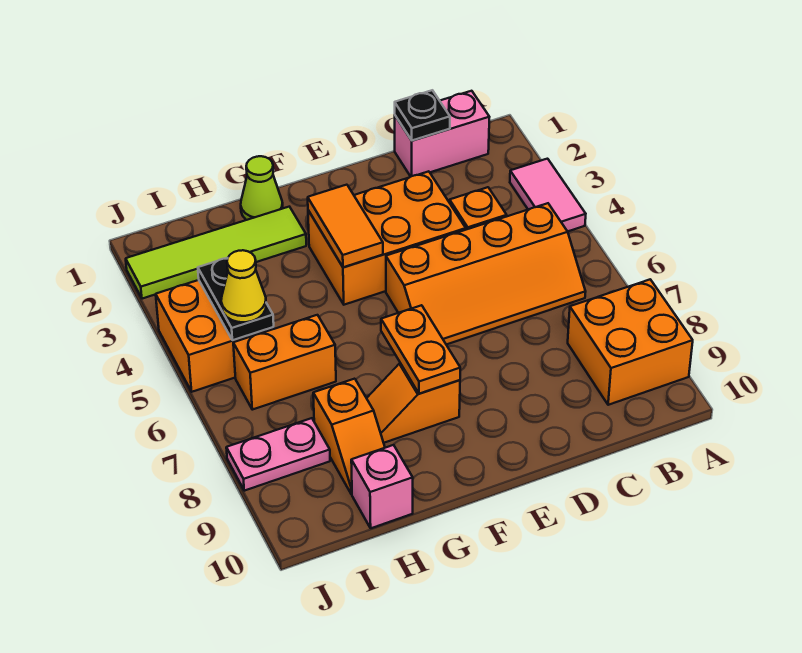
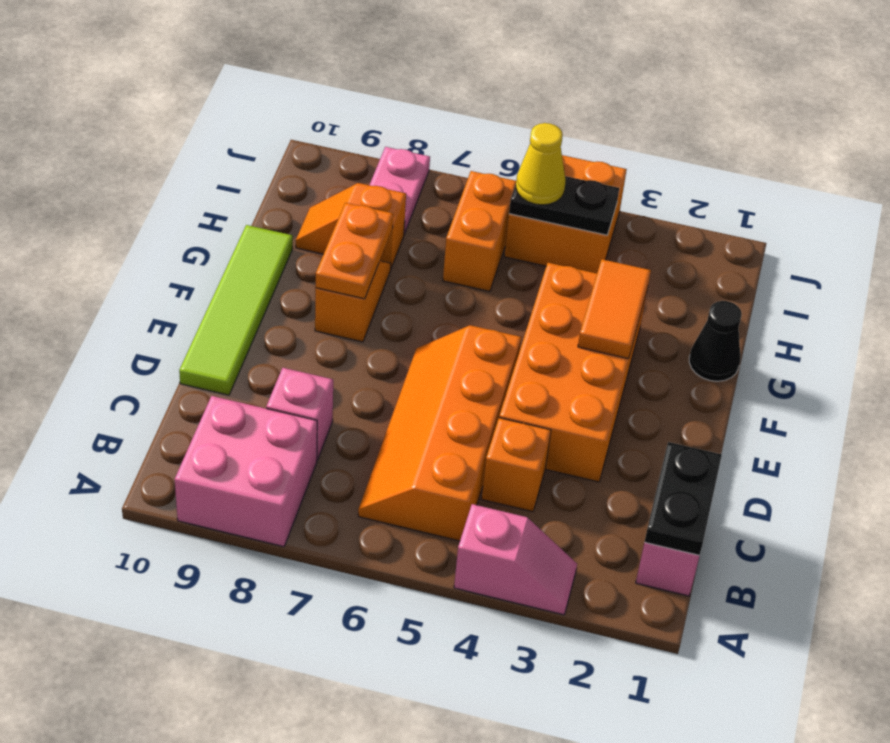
pink tile A3:A4 level 1 -> pink slope A3:A4 level 1 top 4
orange brick A8:B9 level 1 -> pink brick A8:B9 level 1
black plate C1 level 2 -> black plate B1:C1 level 2
orange brick D3:F4 level 1 -> orange brick D3:G4 level 1
orange tile F3:F4 level 2 -> orange tile F3:G3 level 2
orange plate F7:F8 level 2 -> orange plate F8:G8 level 2
lime cone G1 level 1 -> black cone G1 level 1
lime tile G2:J2 level 1 -> lime tile D10:G10 level 1
pink brick H10 level 1 -> pink brick C8 level 1

